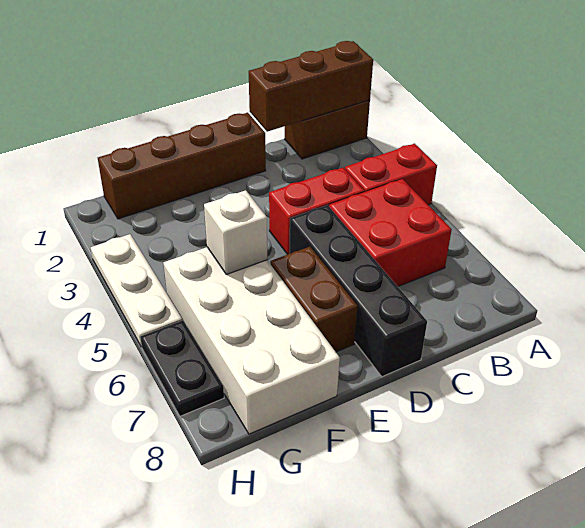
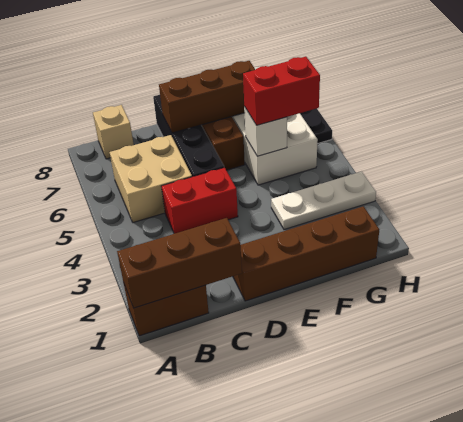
red brick A4:B4 level 1 -> red brick F5:G5 level 3
red brick B5:C6 level 1 -> tan brick B5:C6 level 1
none -> tan brick B8 level 1
none -> brown brick D7:F7 level 2
white plate H3:H5 level 1 -> white plate F3:H3 level 1

